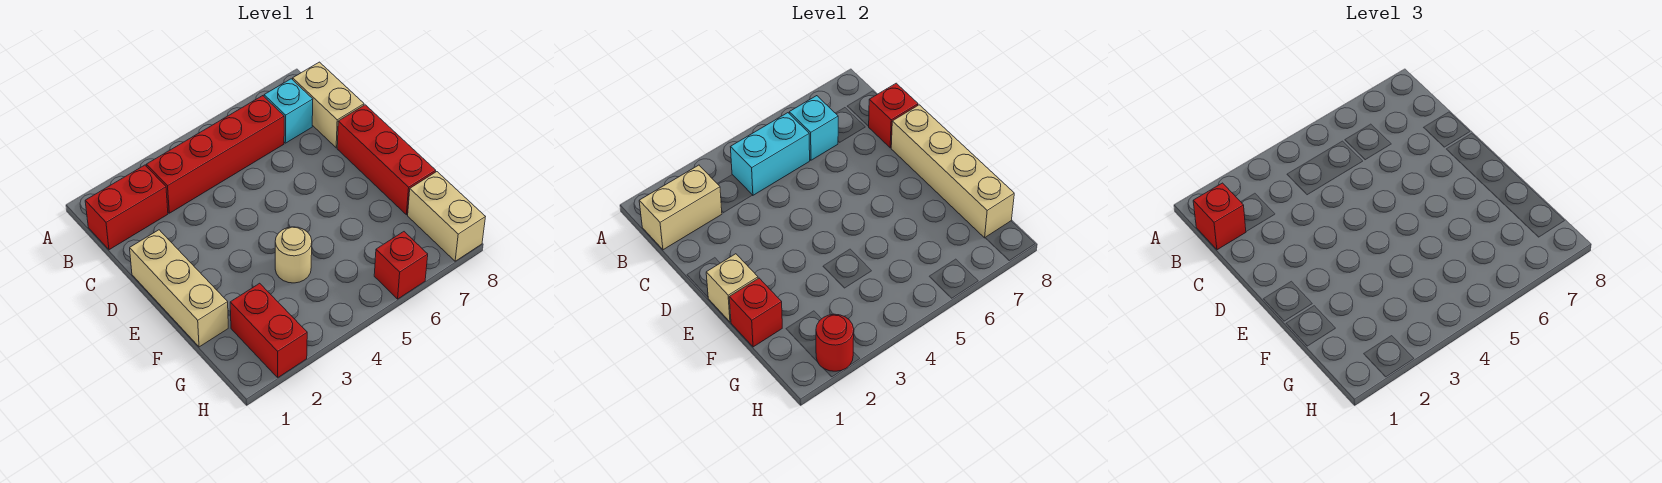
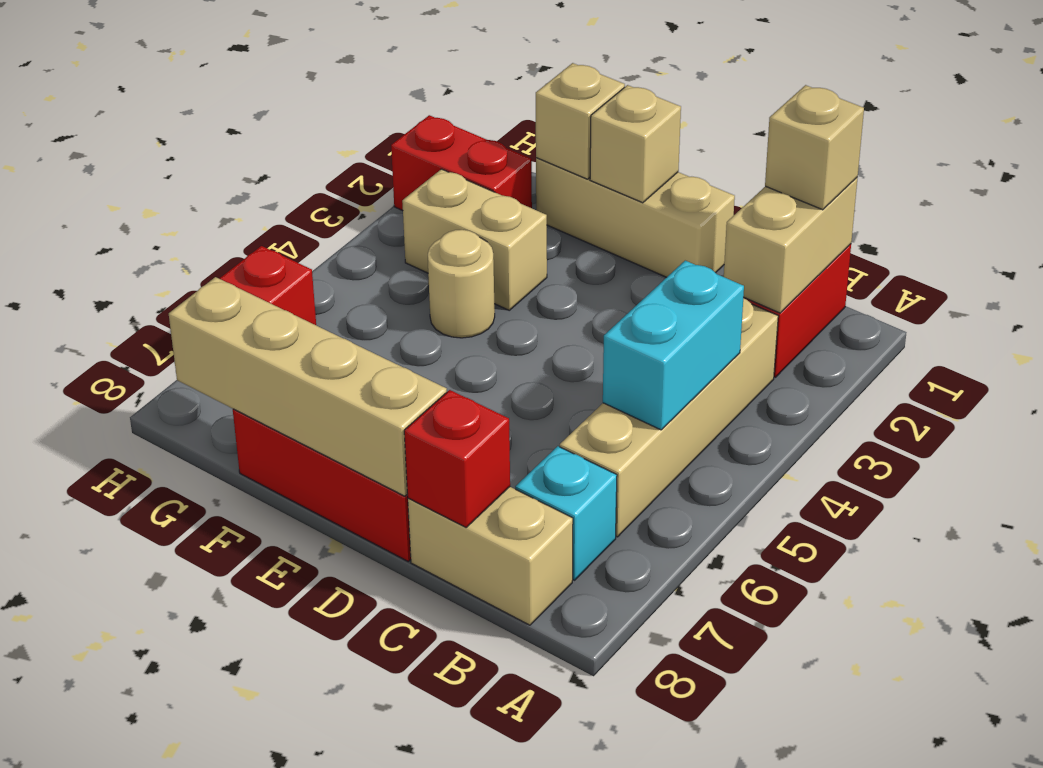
red brick B1 level 3 -> tan brick B1 level 3
red brick B3:B6 level 1 -> tan brick B3:B6 level 1
cyan brick B6 level 2 -> none
red brick F1 level 2 -> tan brick F1 level 2
tan brick G8:H8 level 1 -> tan brick F3:G3 level 1
red round brick H2 level 2 -> none

